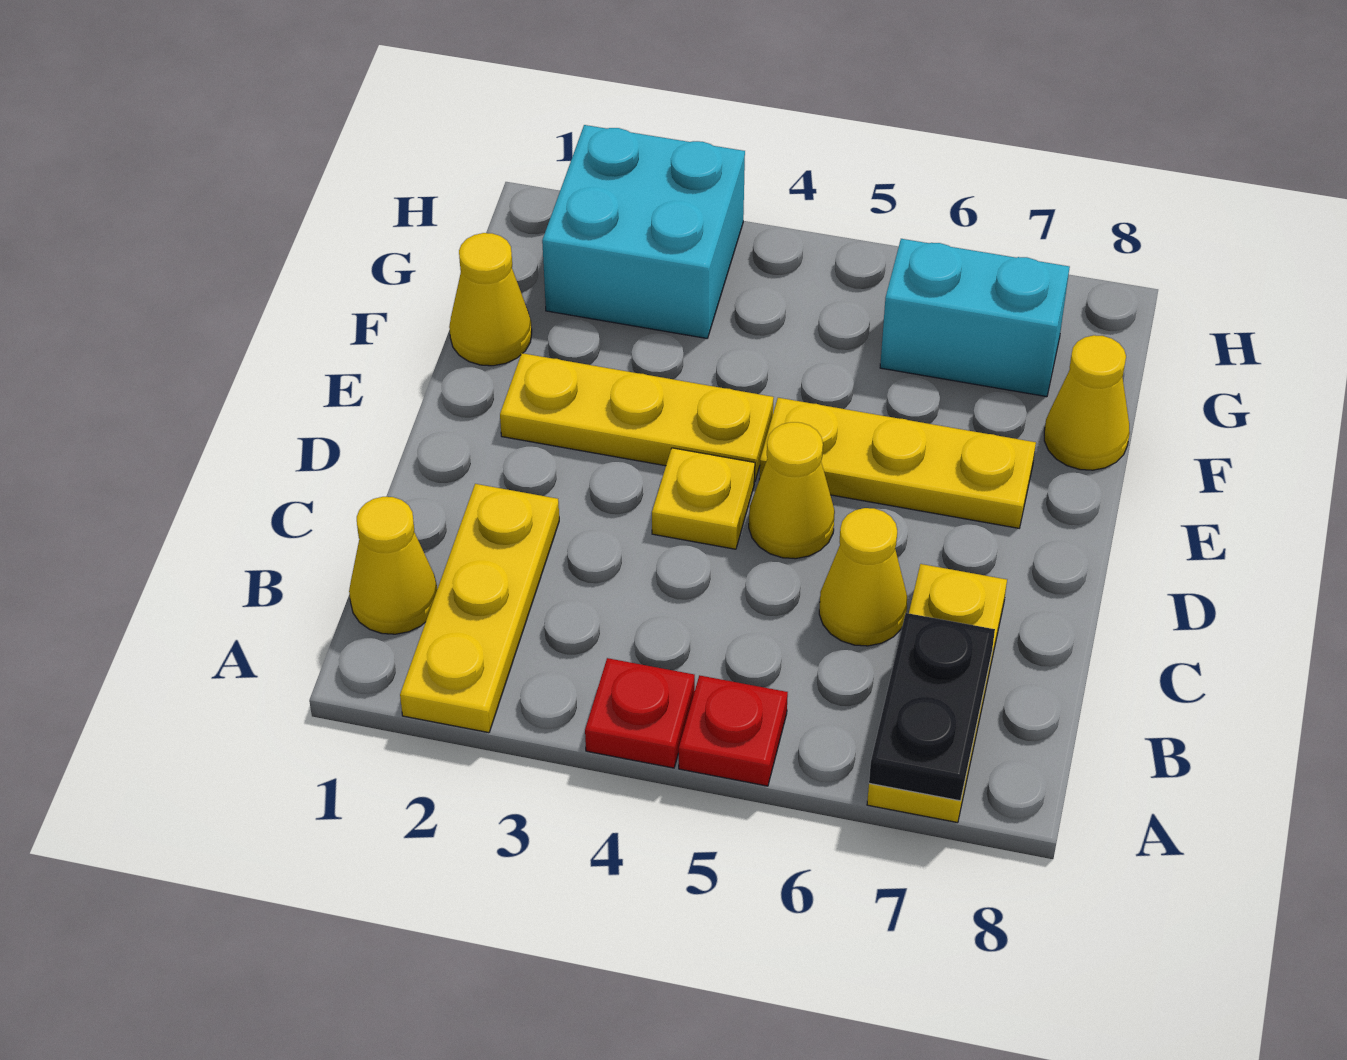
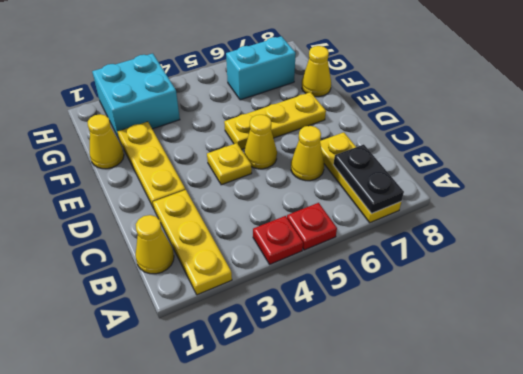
yellow plate E2:E4 level 1 -> yellow plate D2:F2 level 1

